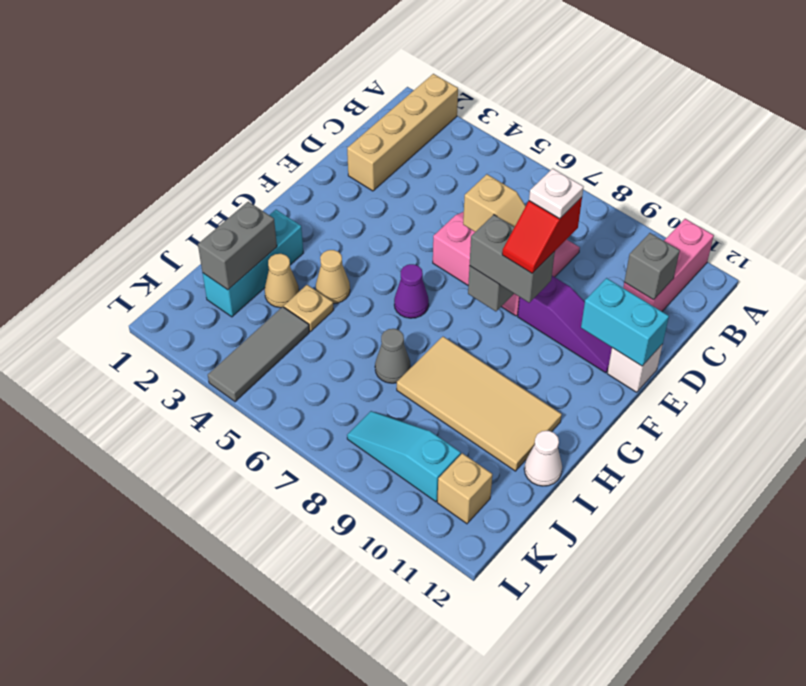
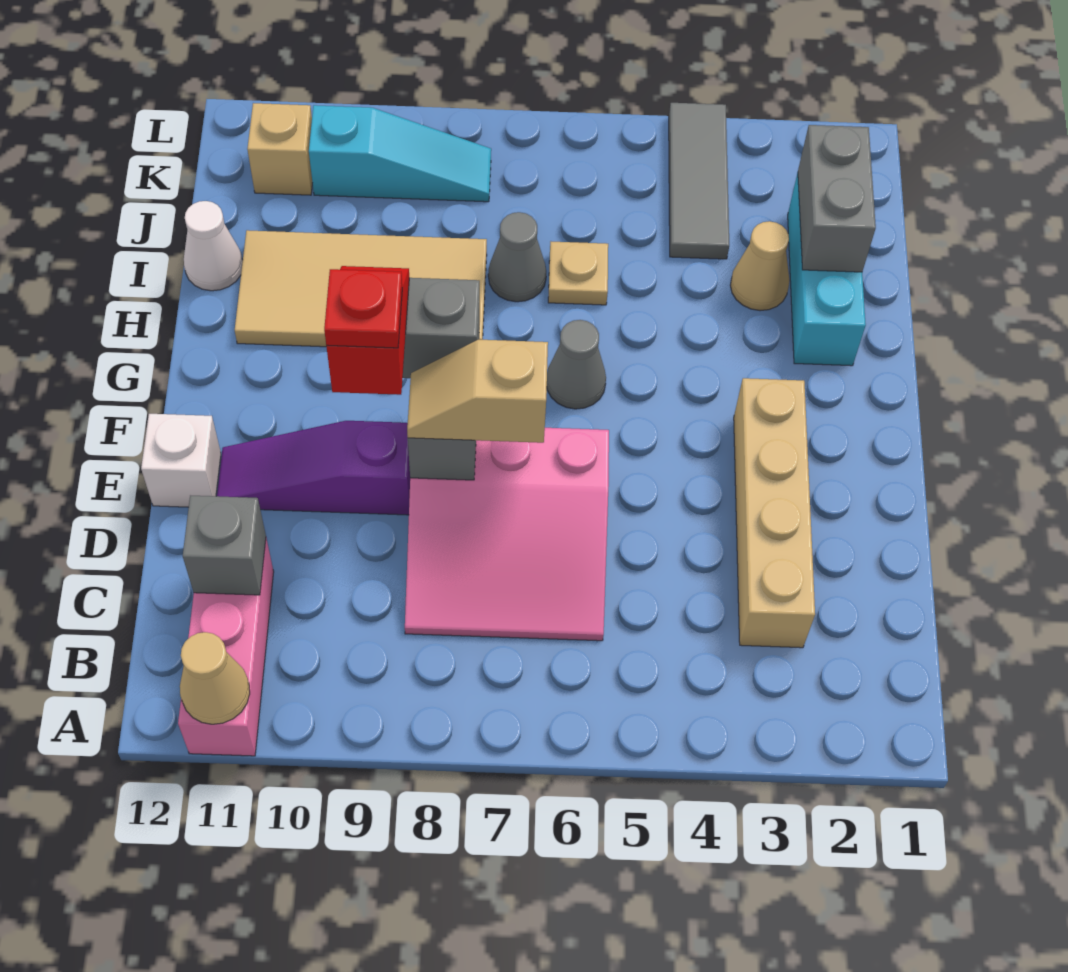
tan brick A2:D2 level 1 -> tan brick C3:F3 level 1
white plate E9 level 5 -> red plate E9 level 5
cyan brick E11:E12 level 2 -> none
purple cone G6 level 1 -> grey cone G6 level 1
tan cone H4 level 1 -> tan cone A11 level 2
tan plate I4 level 1 -> tan plate I6 level 1

